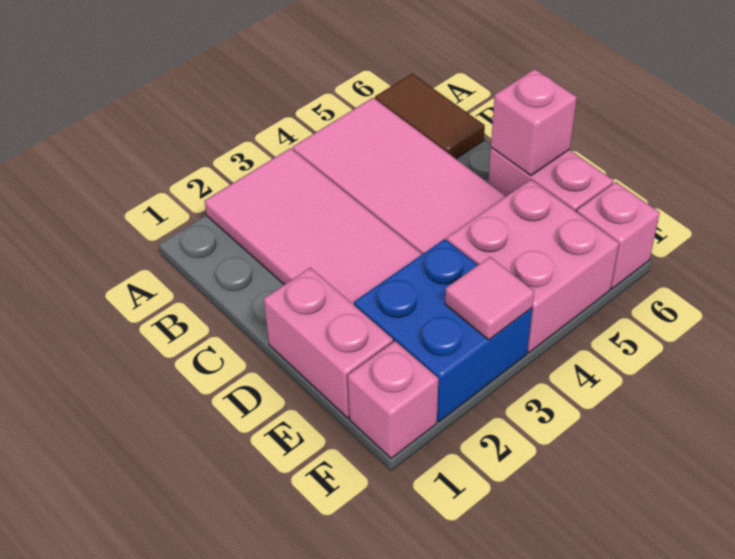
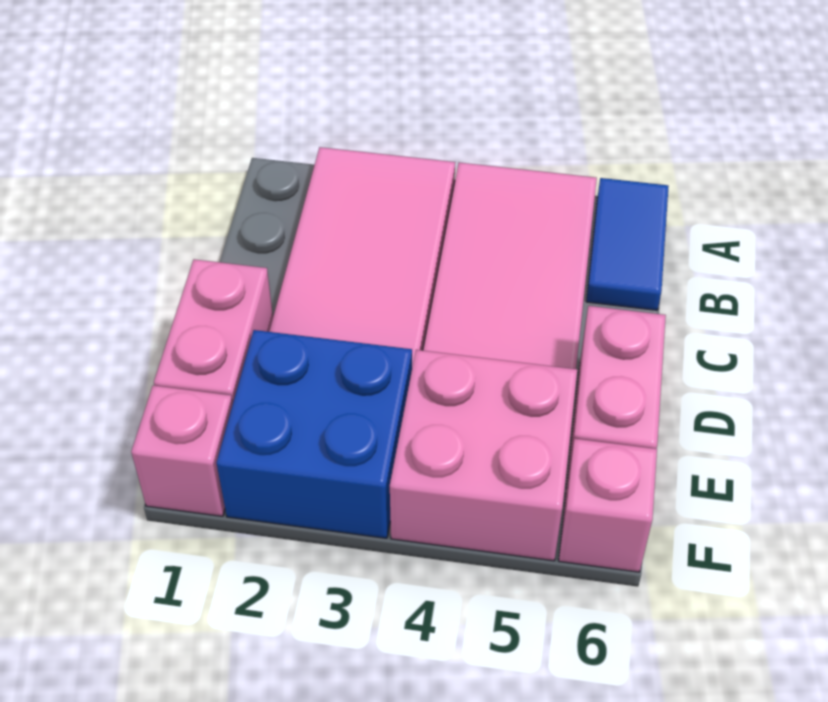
brown tile A6:B6 level 1 -> blue tile A6:B6 level 1
pink brick D6 level 2 -> none
pink tile F3 level 2 -> none

